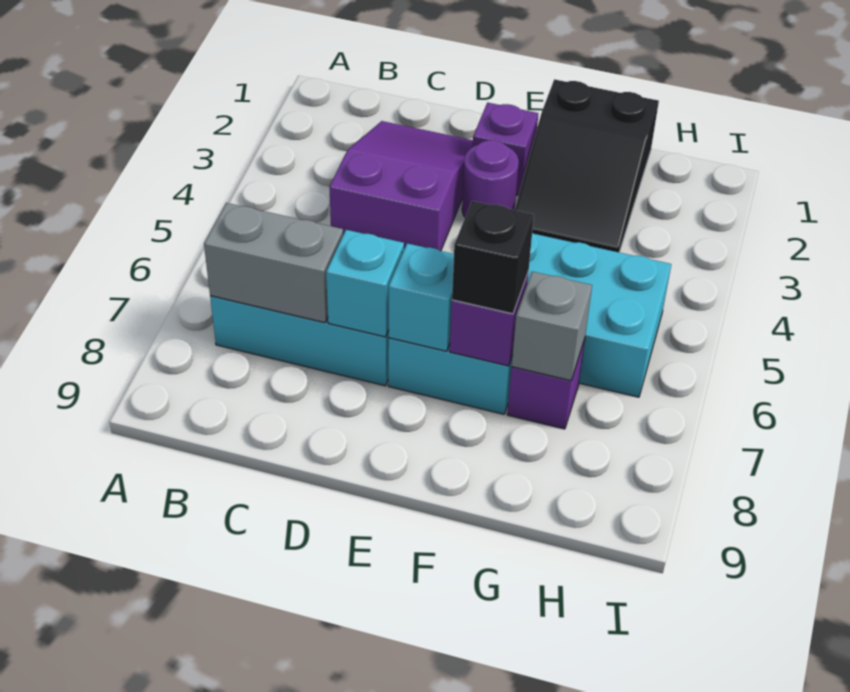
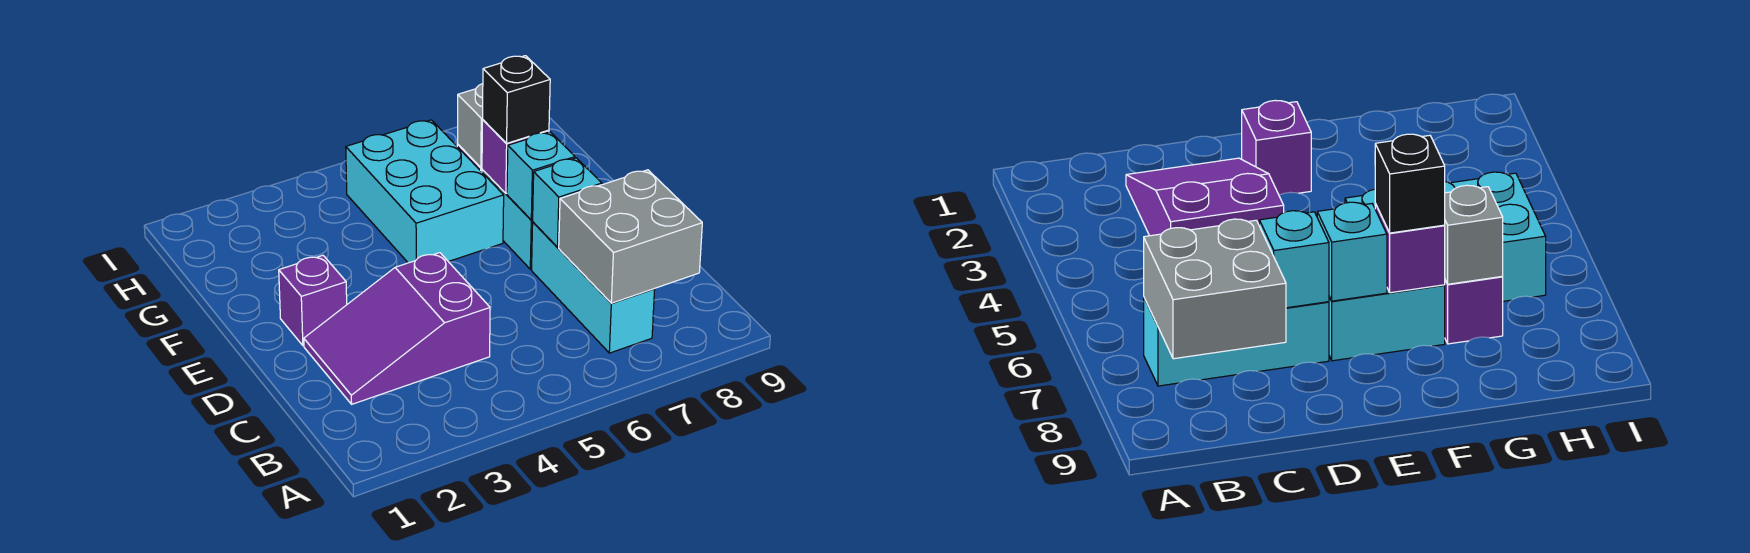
grey brick B7:C7 level 2 -> grey brick B7:C8 level 2
purple round brick E3 level 1 -> none
black slope F1:G3 level 1 top 1 -> none

